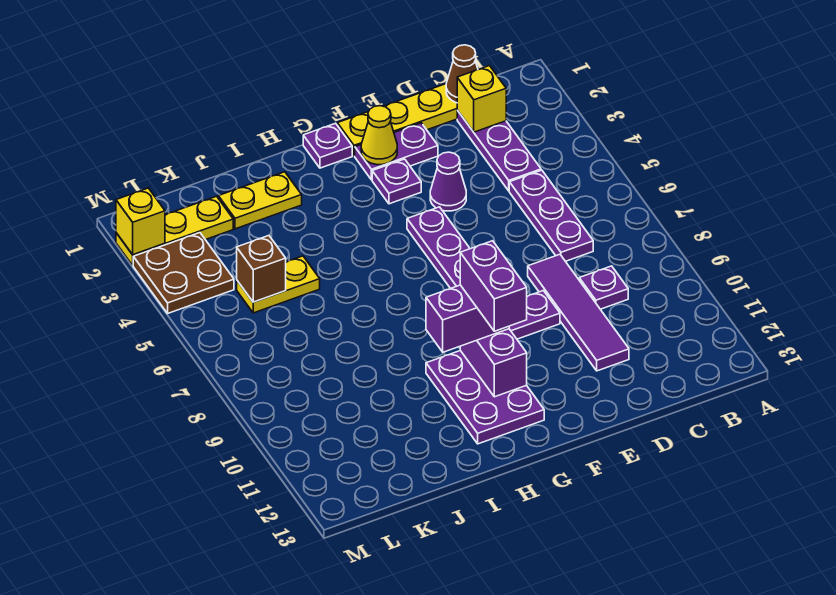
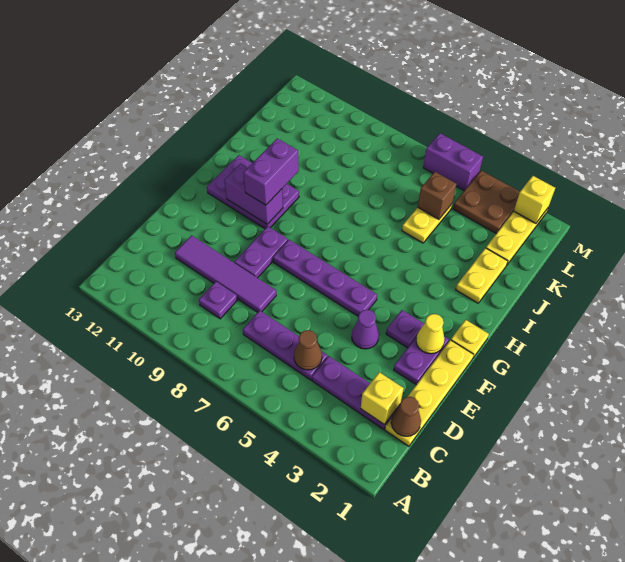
none -> brown cone C5 level 2
purple plate G1 level 1 -> yellow plate G1 level 1
purple brick G10:G11 level 4 -> purple brick M5:M6 level 1

